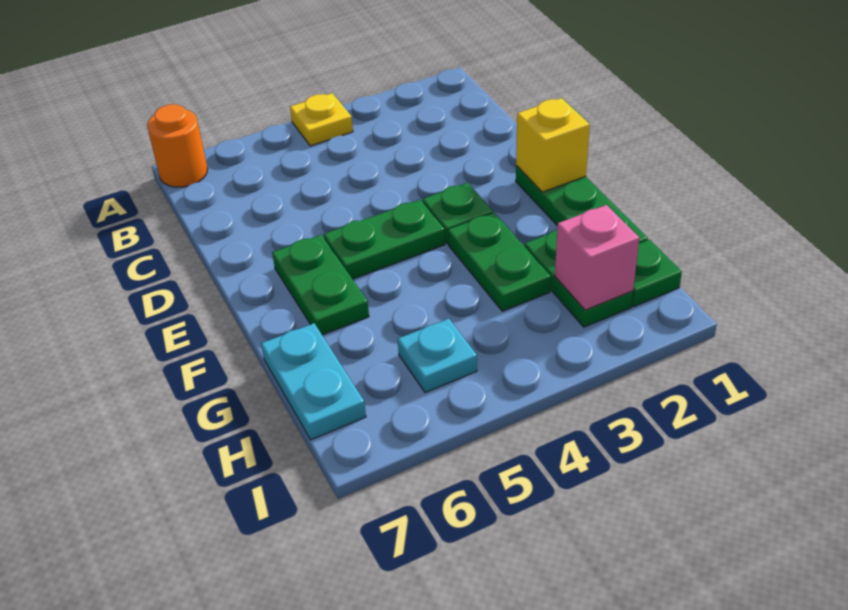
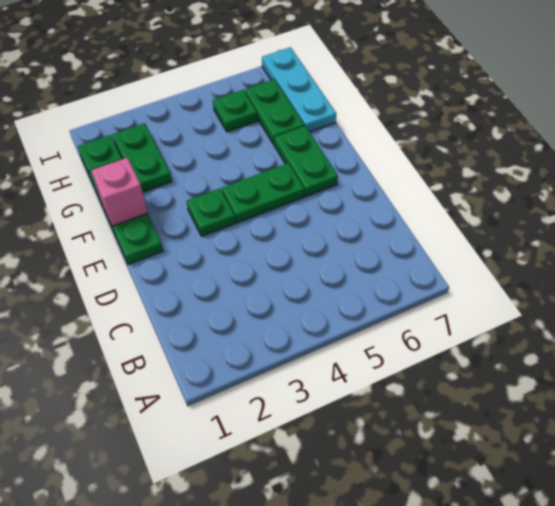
yellow plate A4 level 1 -> none
orange round brick A7 level 1 -> none
yellow brick E1 level 2 -> none
green plate F3:G3 level 1 -> green plate G6:H6 level 1
cyan plate G7:H7 level 1 -> cyan plate G7:I7 level 1
pink brick H2 level 2 -> pink brick F1 level 2
cyan plate H5 level 1 -> green plate H5 level 1

